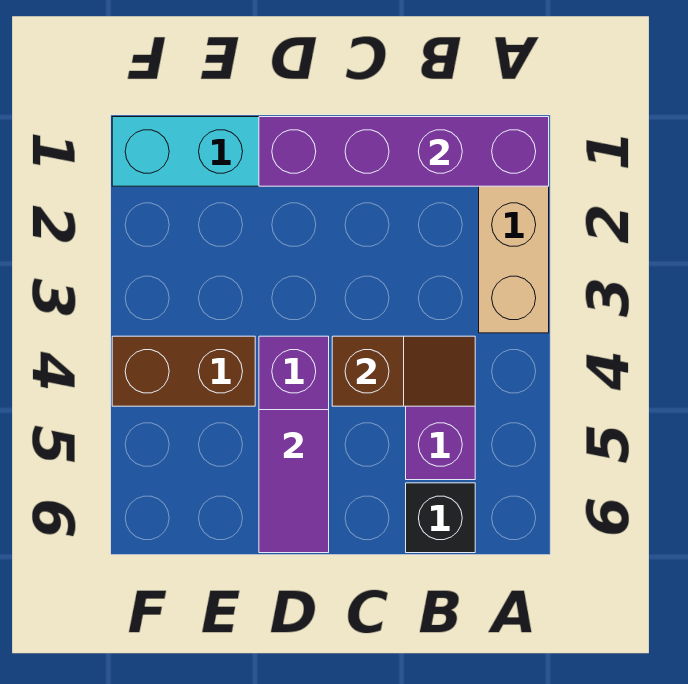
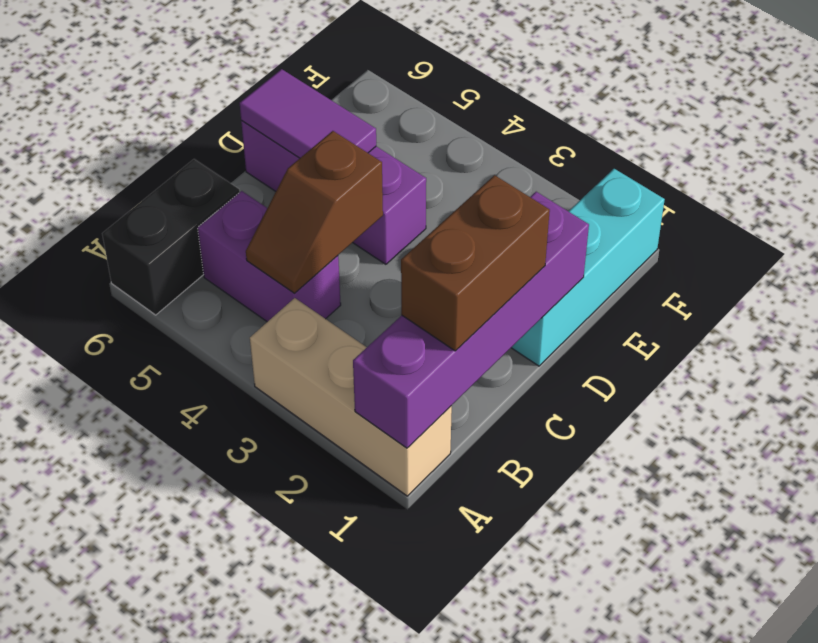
black brick B6 level 1 -> black brick A6:B6 level 1
brown brick E4:F4 level 1 -> brown brick B1:C1 level 3

